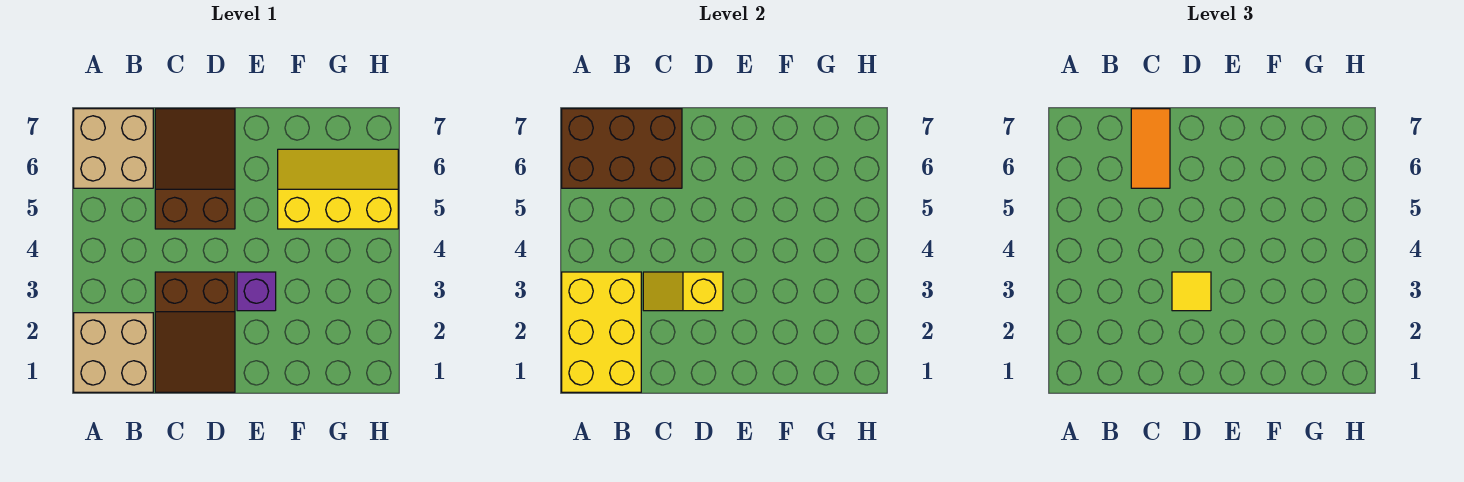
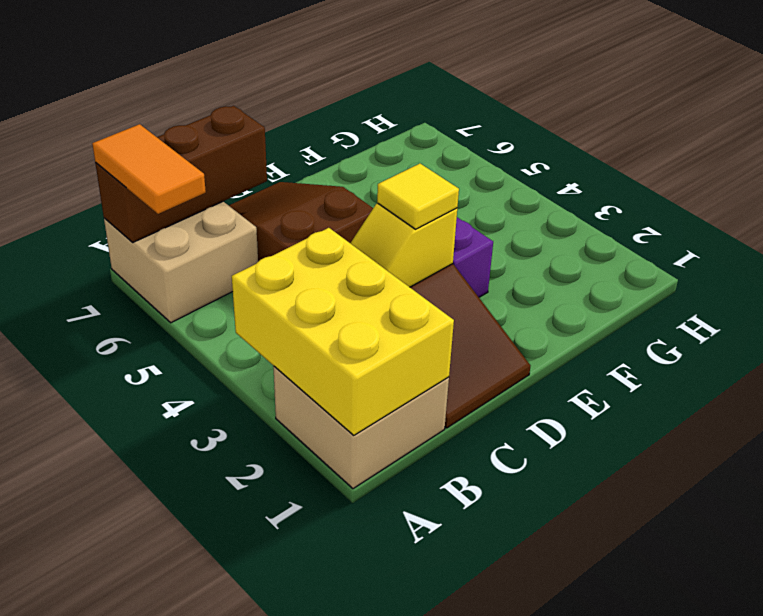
brown brick A6:C7 level 2 -> brown brick A7:C7 level 2
orange tile C6:C7 level 3 -> orange tile A6:A7 level 3
yellow slope F5:H6 level 1 top 5 -> none

